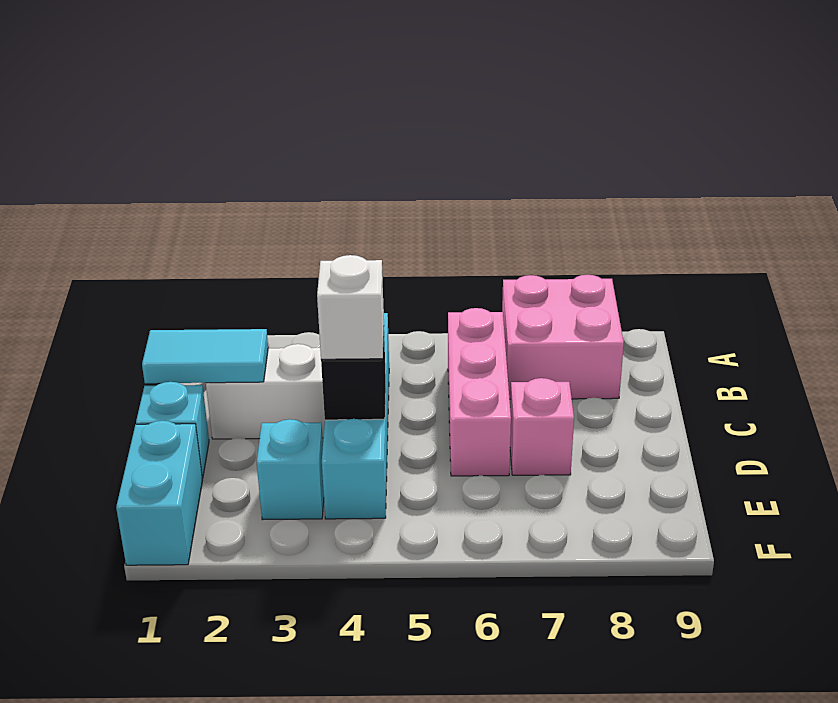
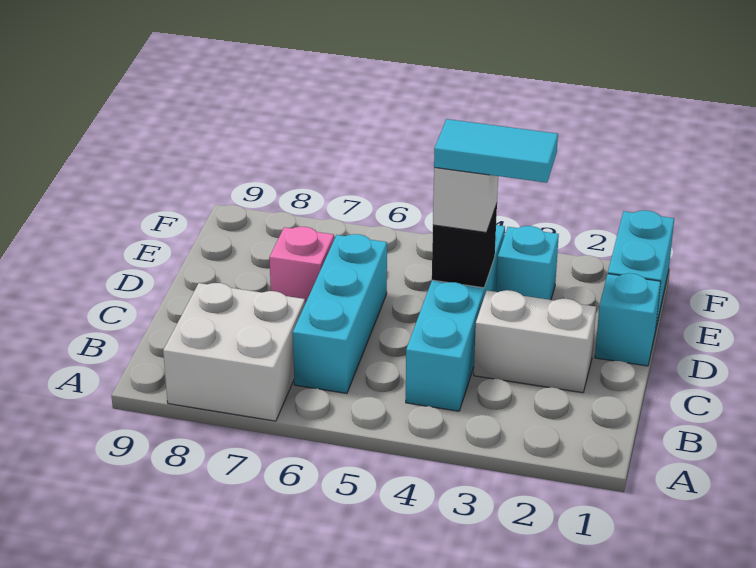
pink brick A7:B8 level 1 -> white brick A7:B8 level 1
pink brick B6:D6 level 1 -> cyan brick B6:D6 level 1
cyan tile C1:C2 level 2 -> cyan tile D3:D4 level 4

